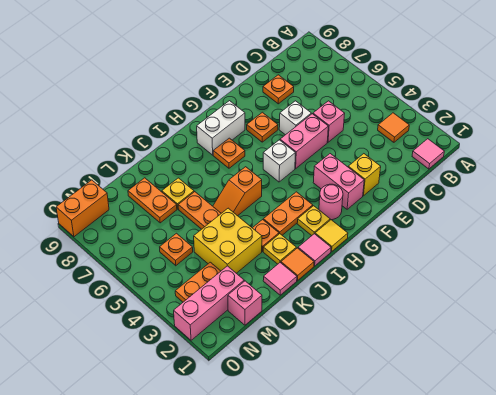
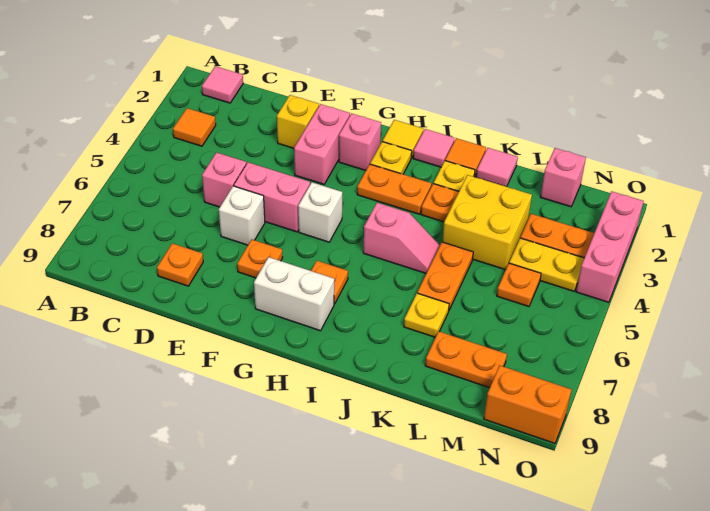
pink round brick G2 level 1 -> pink brick G2 level 1
orange slope I5:J5 level 1 top I -> pink slope I5:J5 level 1 top I
orange plate L7:L8 level 1 -> orange plate L8:M8 level 1
pink brick M2:O2 level 1 -> pink brick O2:O4 level 1
none -> yellow plate M4:N4 level 1

